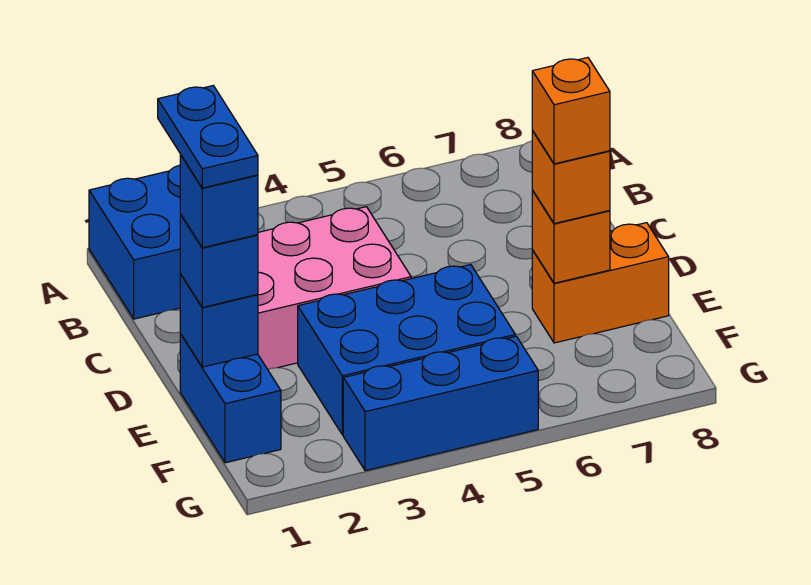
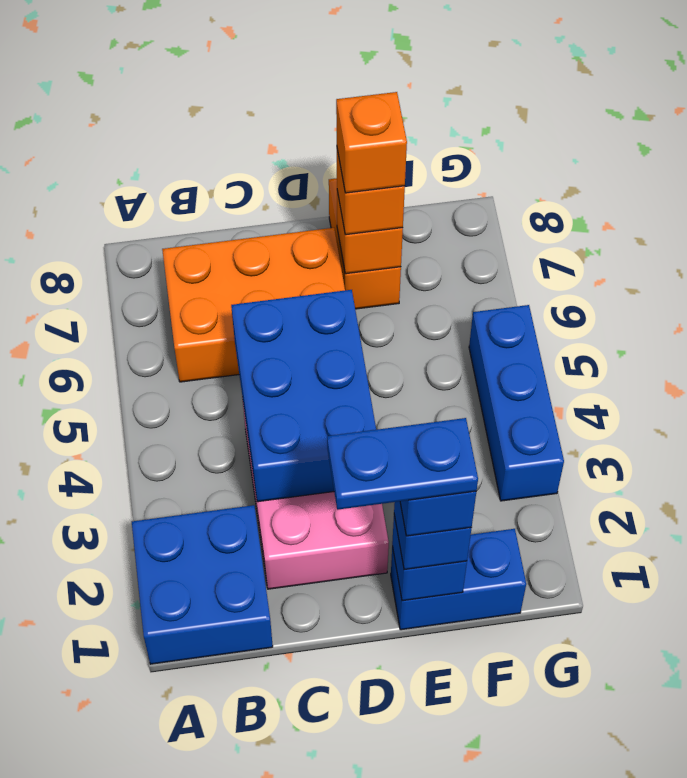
none -> orange brick B6:D7 level 1
blue brick E3:F5 level 1 -> blue brick C3:D5 level 2

